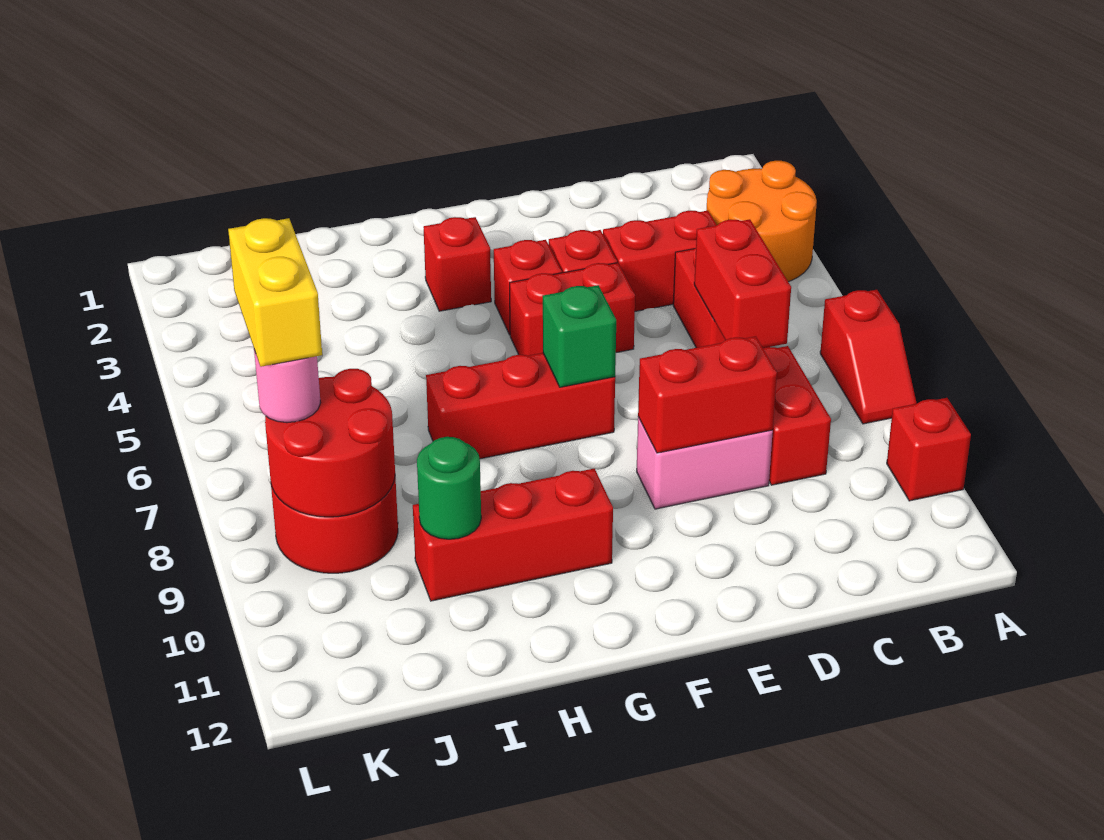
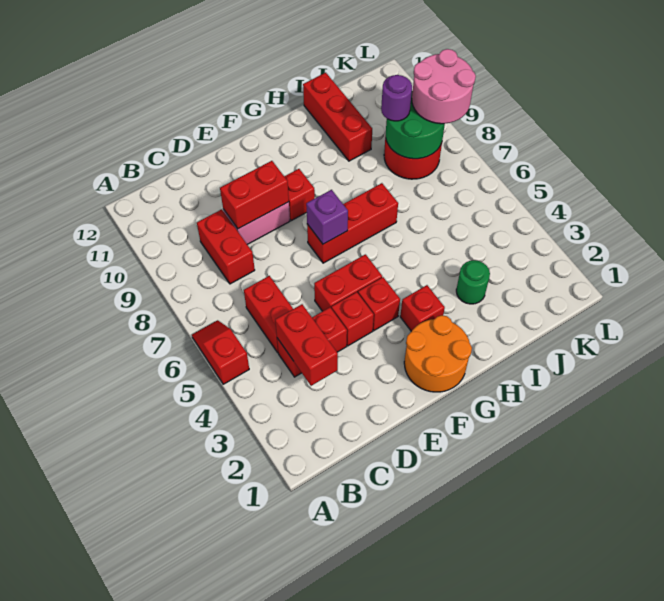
orange round brick A3:B4 level 1 -> orange round brick F1:G2 level 1
red slope A7:A8 level 1 top 7 -> red slope A5:A6 level 1 top 5
red brick A10 level 1 -> red brick F9 level 1
red brick C6:C7 level 2 -> red brick C3:C4 level 2
green brick F7 level 2 -> purple brick F7 level 2
red brick G10:I10 level 1 -> red brick I10:I12 level 1
green round brick I10 level 2 -> green round brick I3 level 1
red round brick J8:K9 level 2 -> green round brick J8:K9 level 2
none -> purple round brick J9 level 3
yellow brick K7:K8 level 4 -> none
pink round brick K8 level 3 -> pink round brick K8:L9 level 3

